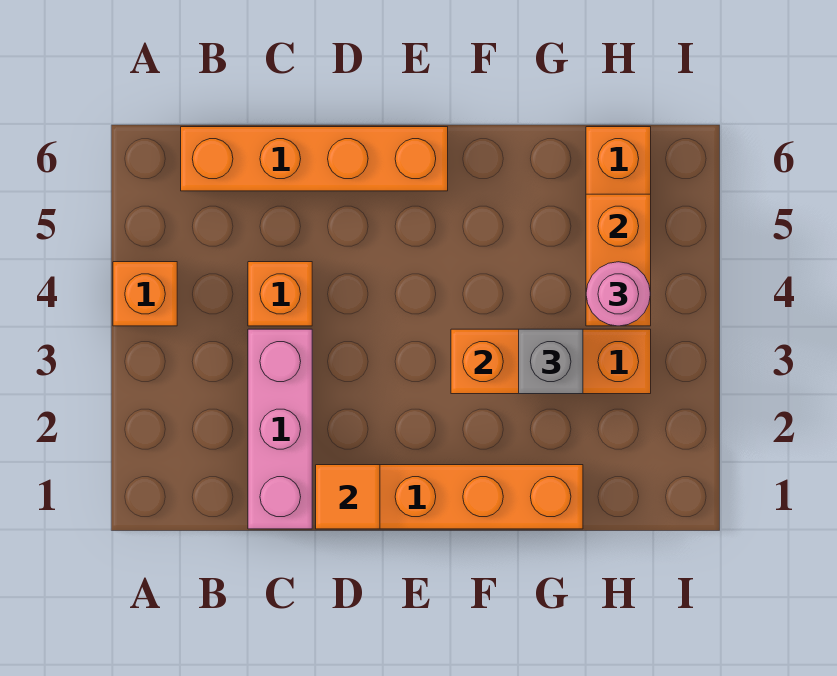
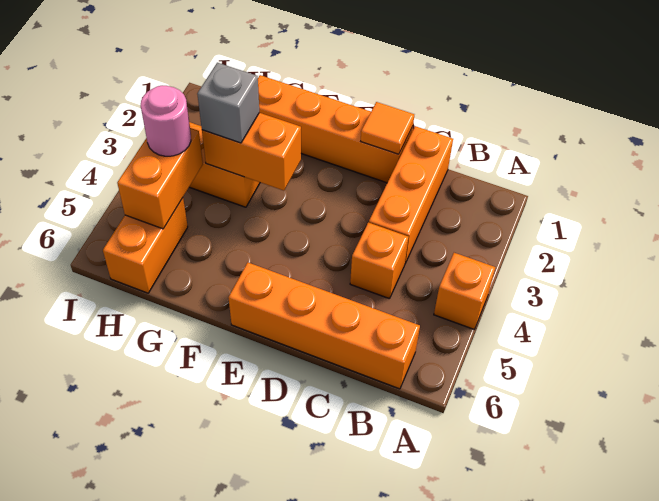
pink brick C1:C3 level 1 -> orange brick C1:C3 level 1

